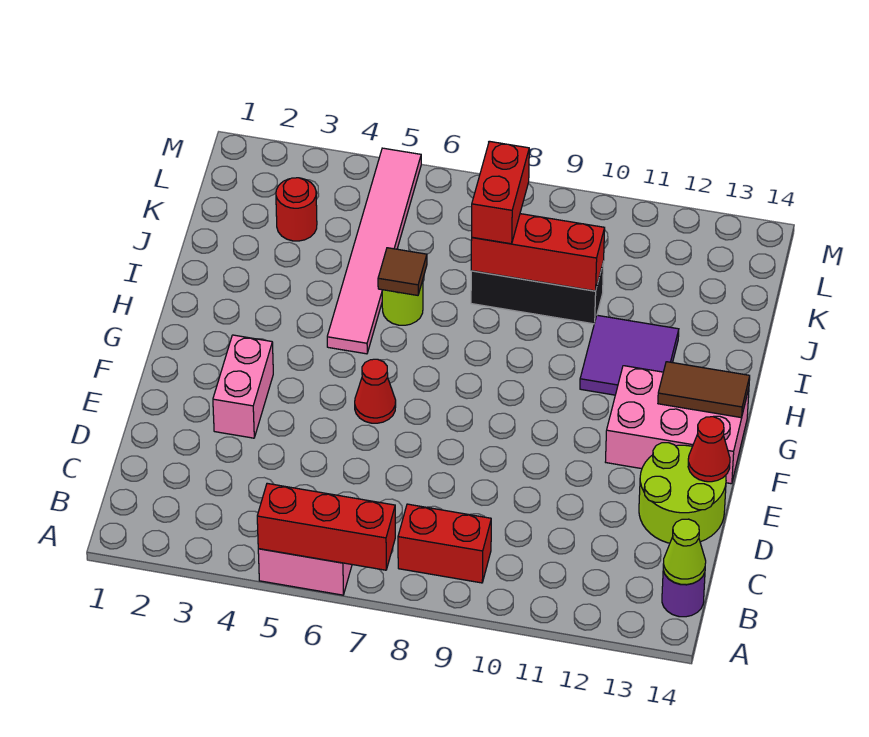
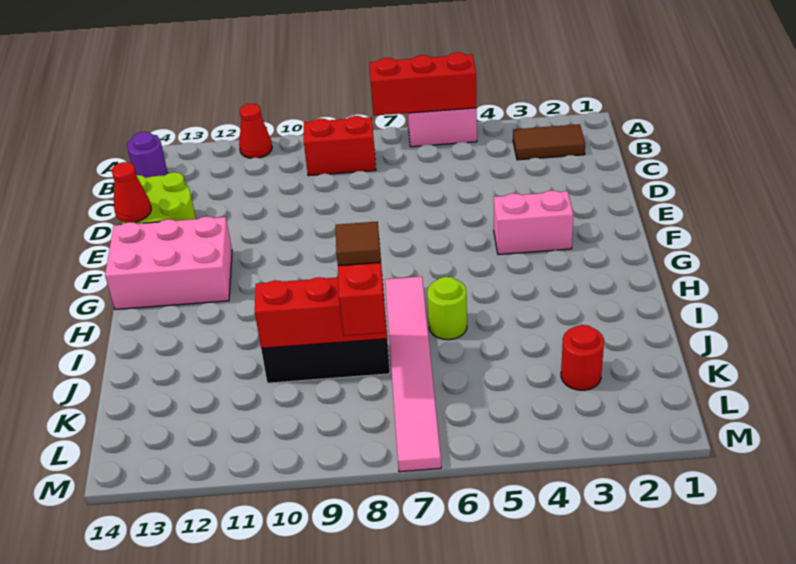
lime cone B14 level 2 -> none
pink brick E3:F3 level 1 -> pink brick F3:F4 level 1
red cone F6 level 1 -> red cone A11 level 1
brown tile G13:G14 level 2 -> brown tile B2:B3 level 1
pink tile H5:M5 level 1 -> pink tile H7:M7 level 1
purple tile H11:I12 level 1 -> none
brown tile I6 level 2 -> brown tile J8 level 4

